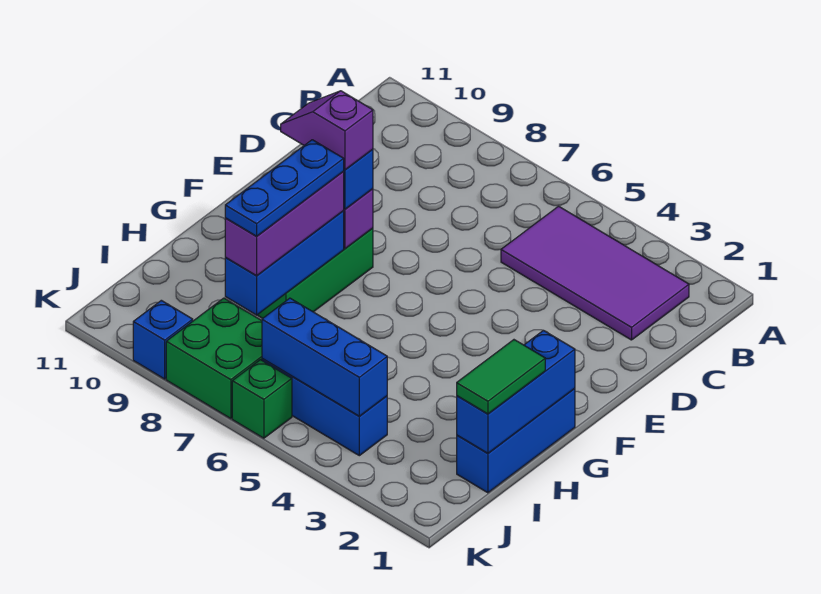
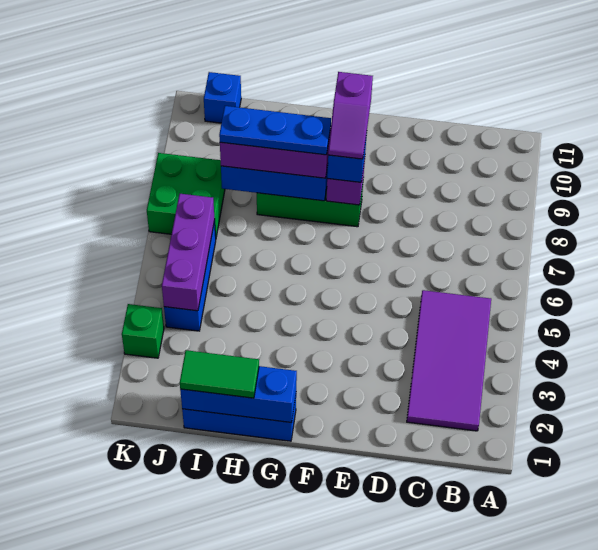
purple slope F8:F9 level 4 top 8 -> purple slope F8:F9 level 4 top 9
blue brick J4:J6 level 2 -> purple brick J4:J6 level 2
green brick K6 level 1 -> green brick K3 level 1
blue brick K9 level 1 -> blue brick J11 level 1

